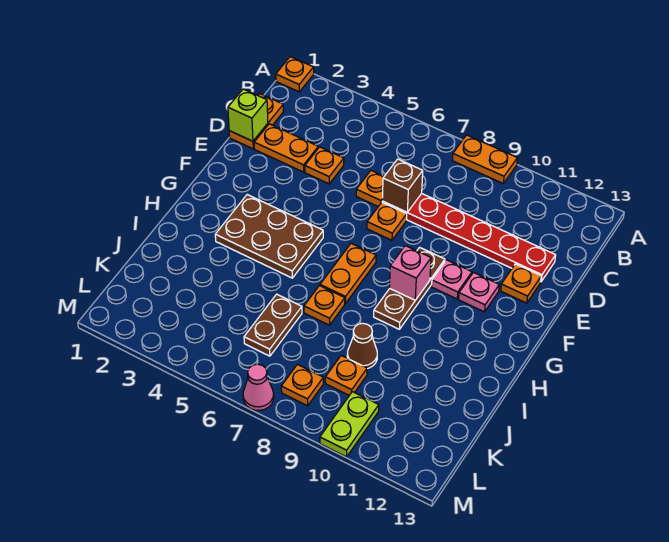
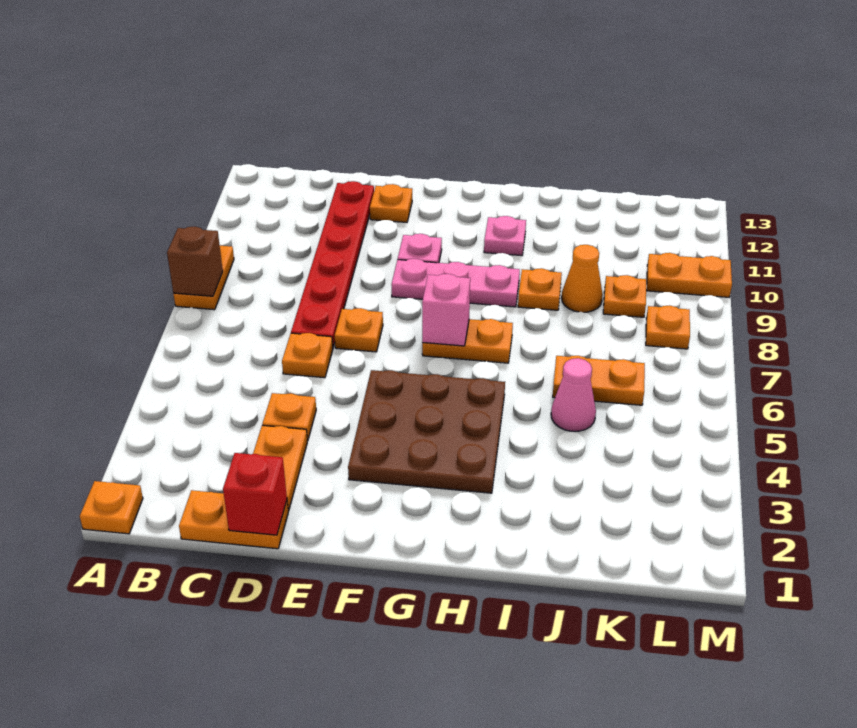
lime brick D1 level 2 -> red brick D1 level 2
brown brick D7 level 2 -> brown brick A8 level 2
brown plate F9:H9 level 1 -> pink plate F9:H9 level 1
pink plate F11 level 1 -> pink plate H11 level 1
brown plate G3:H5 level 1 -> brown plate F3:H5 level 1
pink brick G9 level 2 -> pink brick G7 level 2
orange plate I7 level 1 -> orange plate I9 level 1
brown plate J6:K6 level 1 -> orange plate J6:K6 level 1
brown cone J9 level 1 -> orange cone J9 level 1
lime plate L10:M10 level 1 -> orange plate L10:M10 level 1
pink cone M7 level 1 -> pink cone J5 level 1

